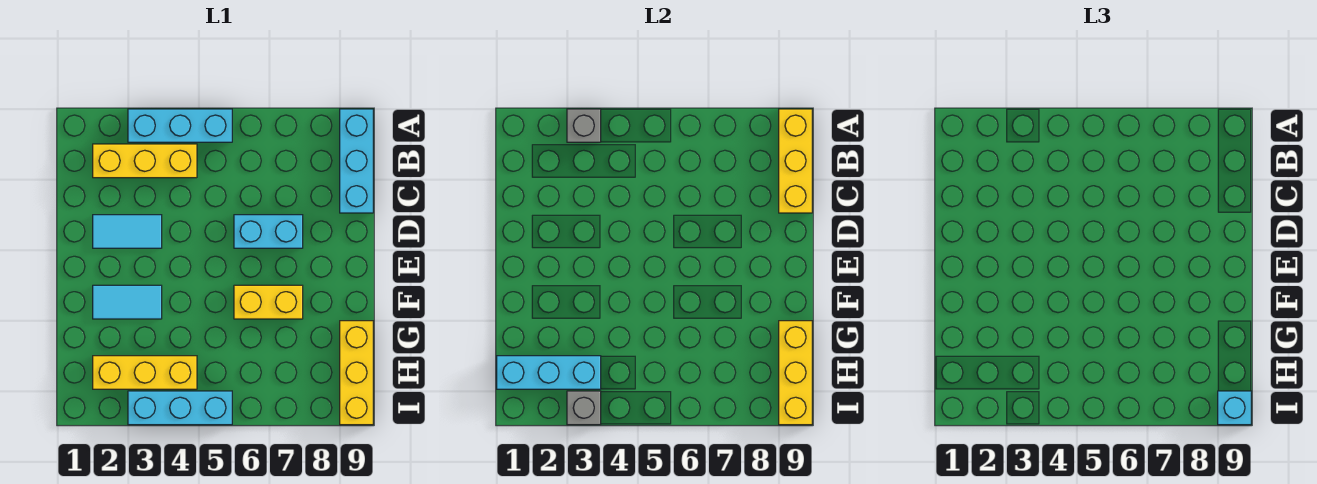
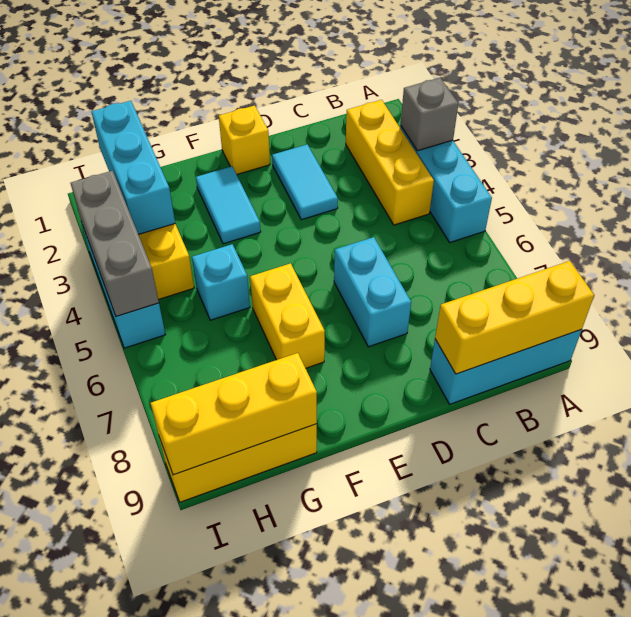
none -> yellow brick E1 level 1
grey brick I3 level 2 -> grey brick I3:I5 level 2
cyan brick I9 level 3 -> cyan brick G5 level 1

